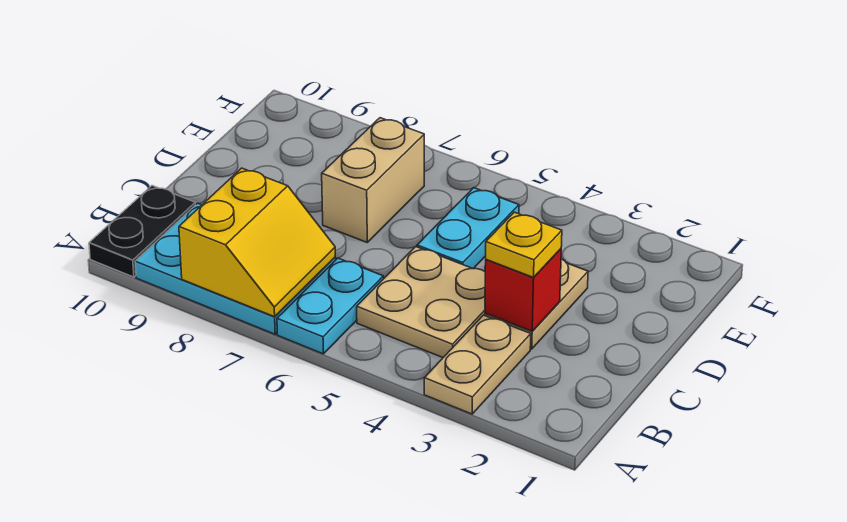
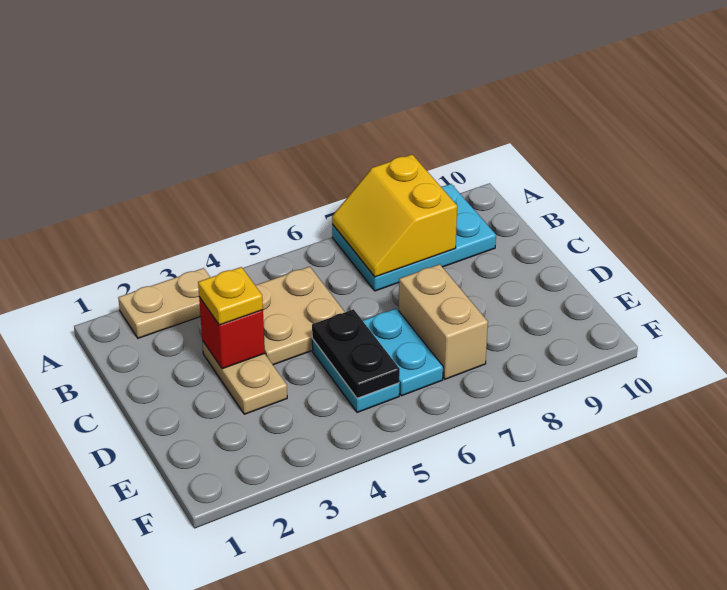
tan plate A3:B3 level 1 -> tan plate A2:A3 level 1
cyan plate A6:B6 level 1 -> cyan plate D6:E6 level 1
black plate A10:B10 level 1 -> black plate D5:E5 level 2

